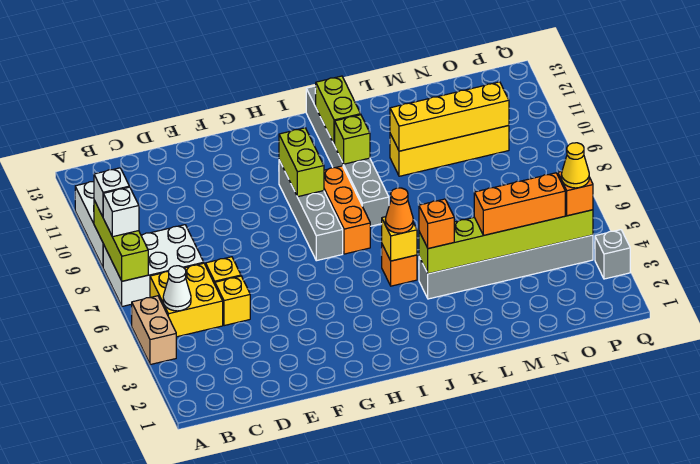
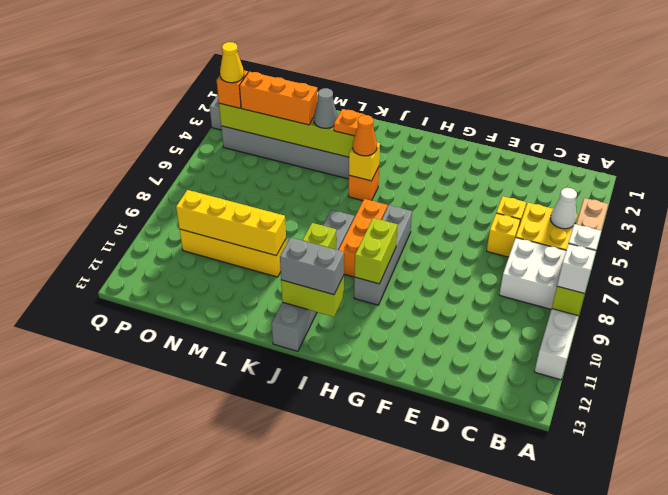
none -> grey brick I12:J12 level 3
lime brick J11:J12 level 2 -> lime brick I12:J12 level 2
orange brick K4 level 3 -> orange plate K4 level 3
none -> grey cone L4 level 3

